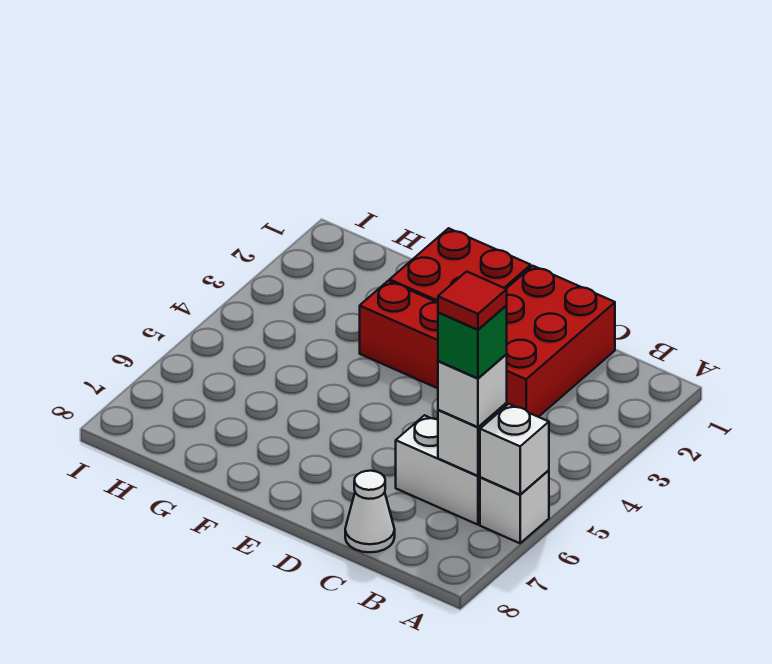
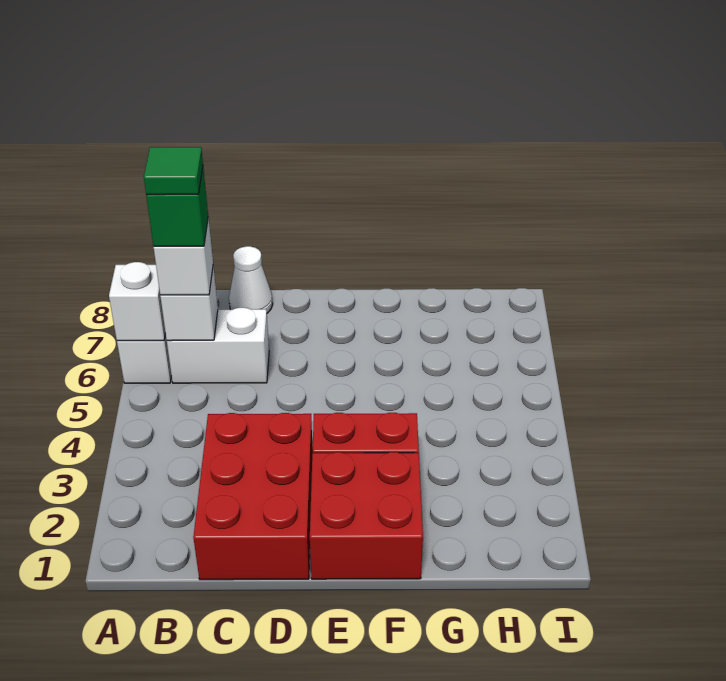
red tile B6 level 5 -> green tile B6 level 5

